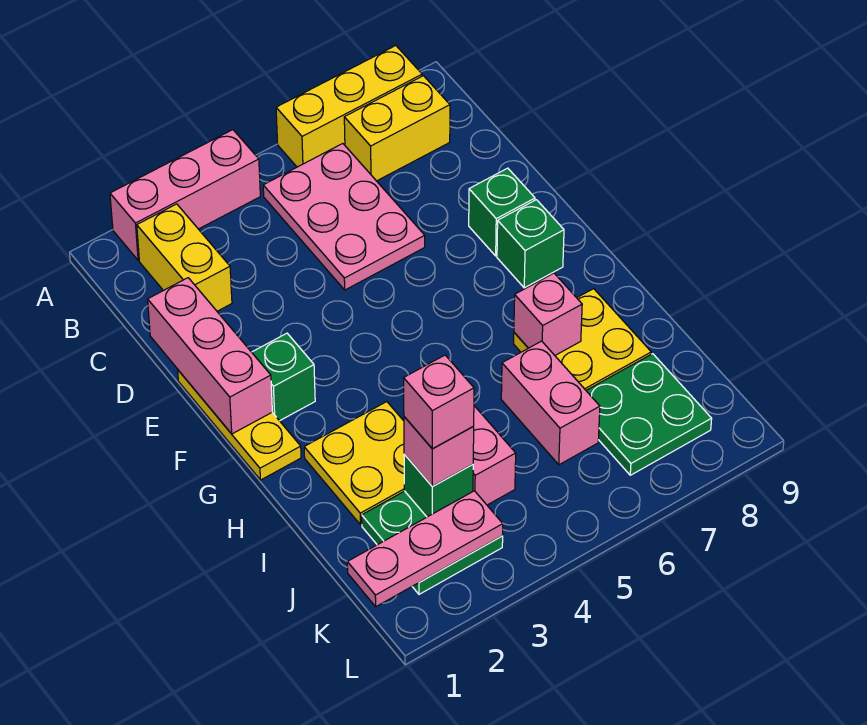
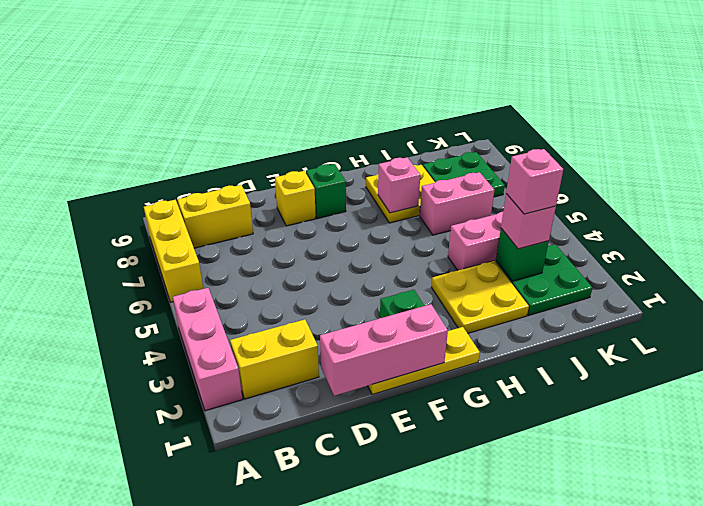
pink plate B5:D6 level 1 -> none
yellow brick B7:B8 level 1 -> yellow brick B8:C8 level 1
green brick E8 level 1 -> yellow brick E8 level 1
pink plate K1:K3 level 2 -> none

